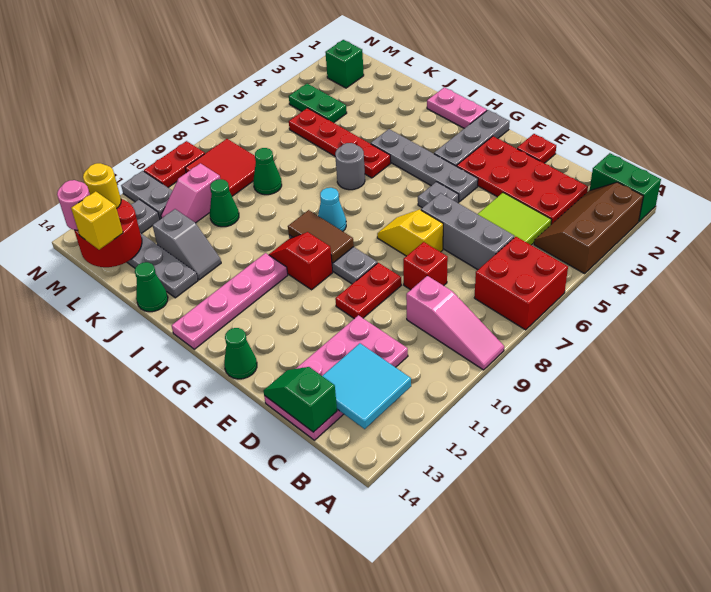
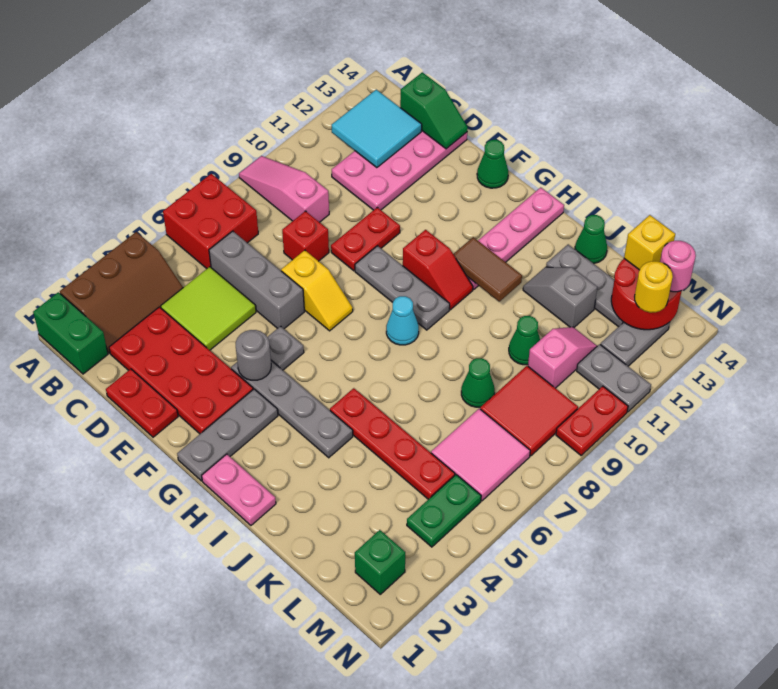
red plate E1 level 1 -> red plate D1:E1 level 1
brown tile G9:H9 level 2 -> brown tile H11:I11 level 2
grey round brick I6 level 1 -> grey round brick F4 level 2
green plate L4:M4 level 1 -> green plate M4:M5 level 1
none -> pink tile L6:M7 level 1

